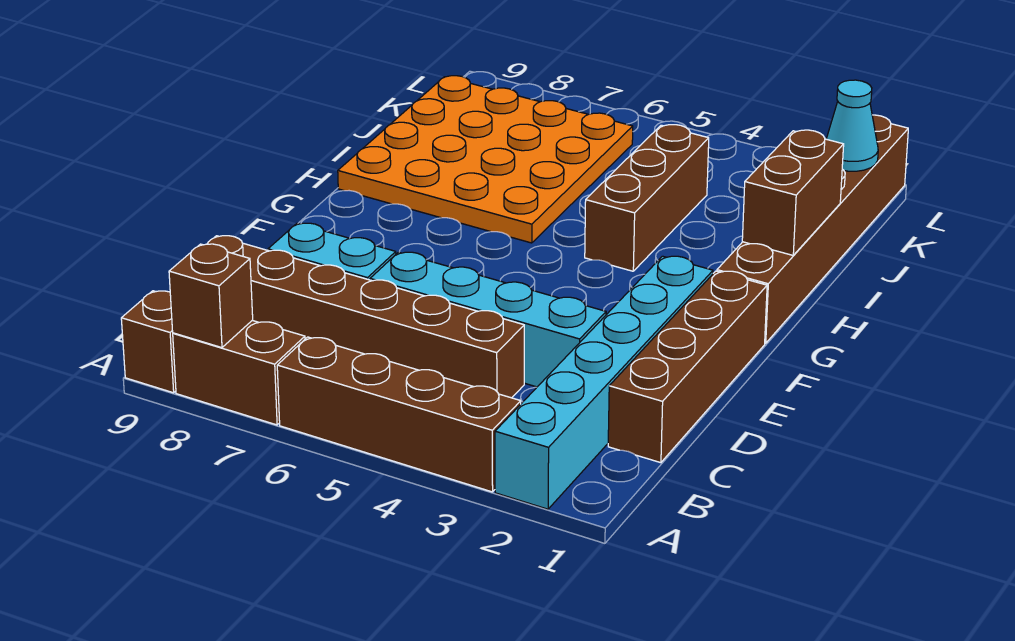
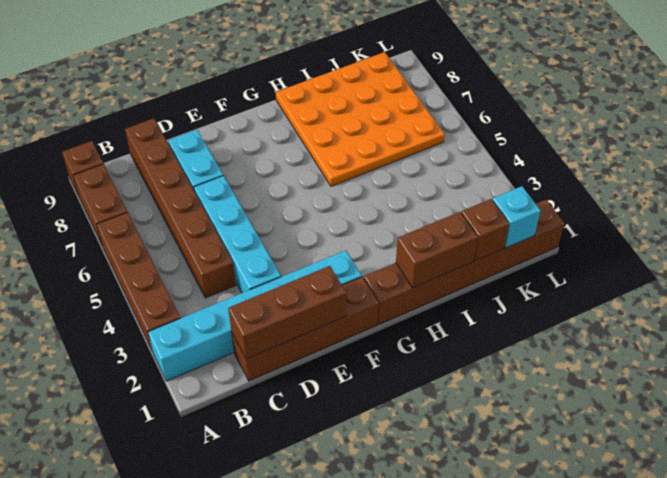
brown brick A8 level 2 -> brown brick J1 level 2
brown brick H4:J4 level 1 -> brown brick C1:E1 level 2
cyan cone K1 level 2 -> cyan brick K1 level 2

